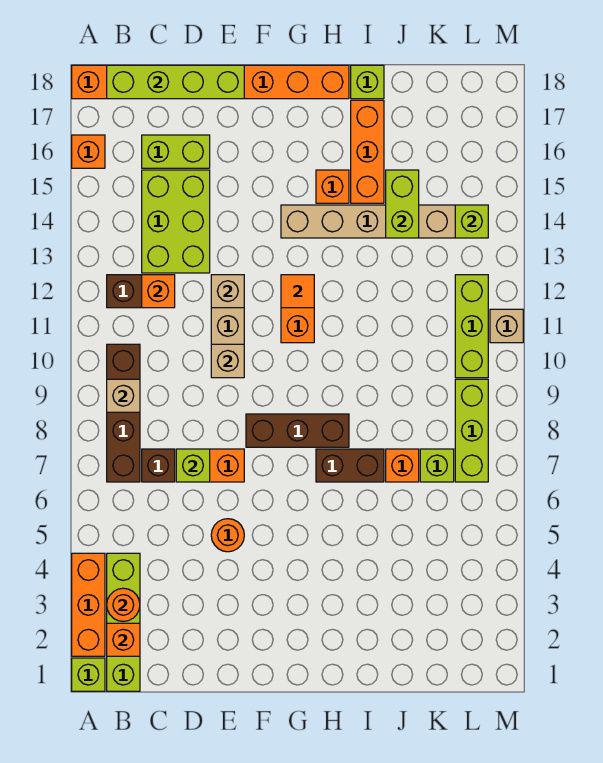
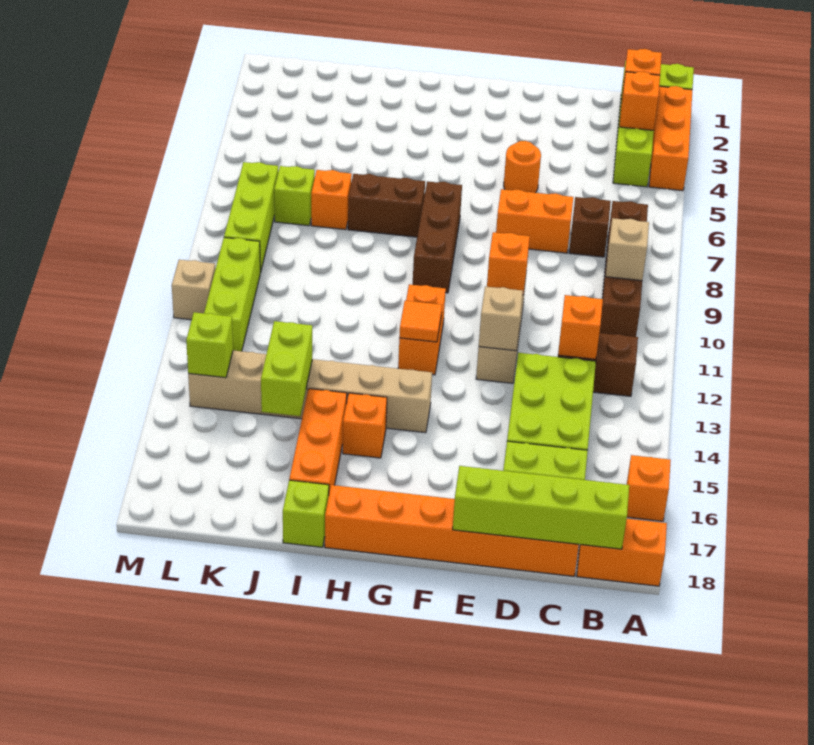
orange round brick B3 level 2 -> orange brick B3 level 2
lime brick D7 level 2 -> none
tan brick E10 level 2 -> orange brick E10 level 2
brown brick F8:H8 level 1 -> brown brick G7:G9 level 1

